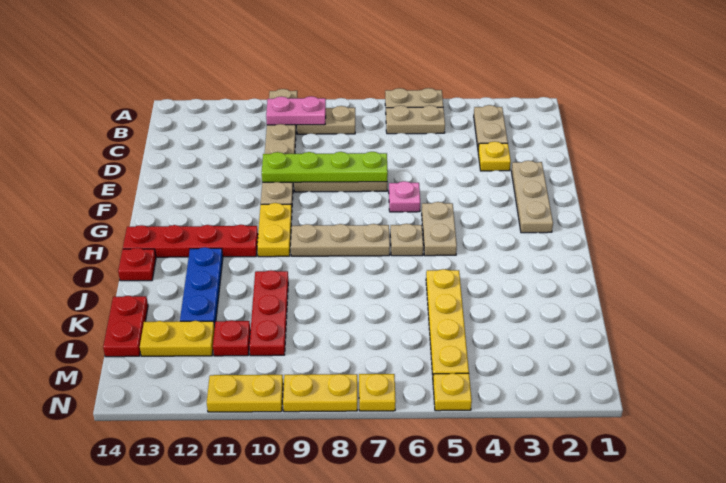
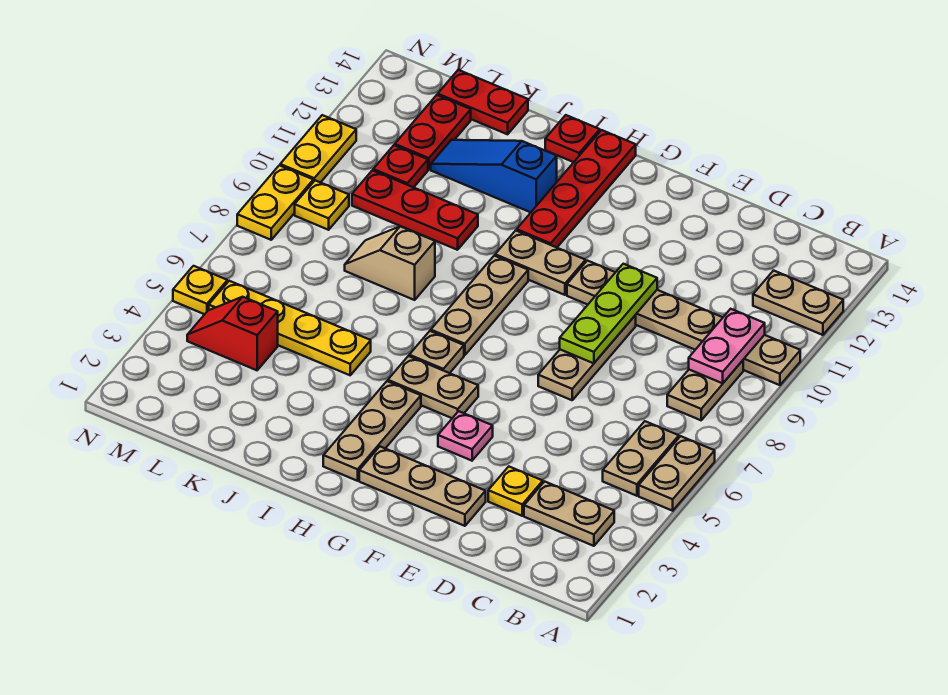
none -> tan plate A12:B12 level 1
lime plate E7:E10 level 2 -> lime plate E8:E10 level 2
pink plate F6 level 1 -> pink plate F4 level 1
yellow plate G10:H10 level 1 -> tan plate G10:H10 level 1
none -> tan plate H2:H4 level 1
blue plate I12:K12 level 1 -> blue slope I12:K12 level 1 top I
none -> tan slope J8:K8 level 1 top J
none -> red slope L4:M4 level 1 top L
yellow plate L12:L13 level 1 -> red plate L12:L13 level 1
yellow plate N7 level 1 -> yellow plate M9 level 1

